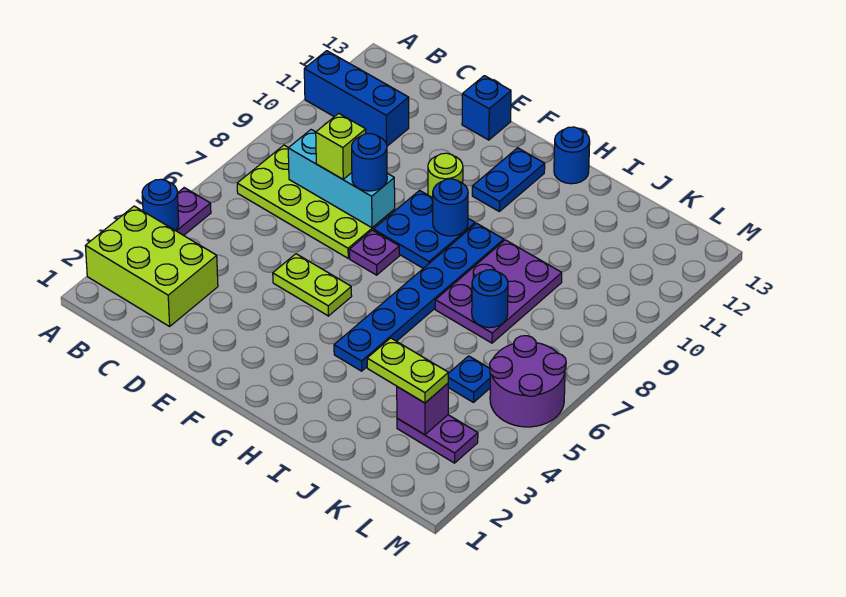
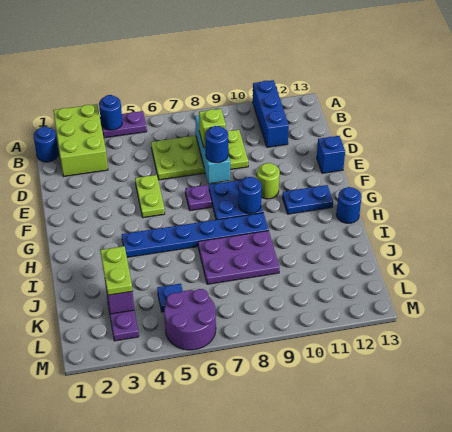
lime plate B7:E8 level 1 -> lime plate C6:D9 level 1
blue round brick J7 level 2 -> blue round brick B1 level 1

